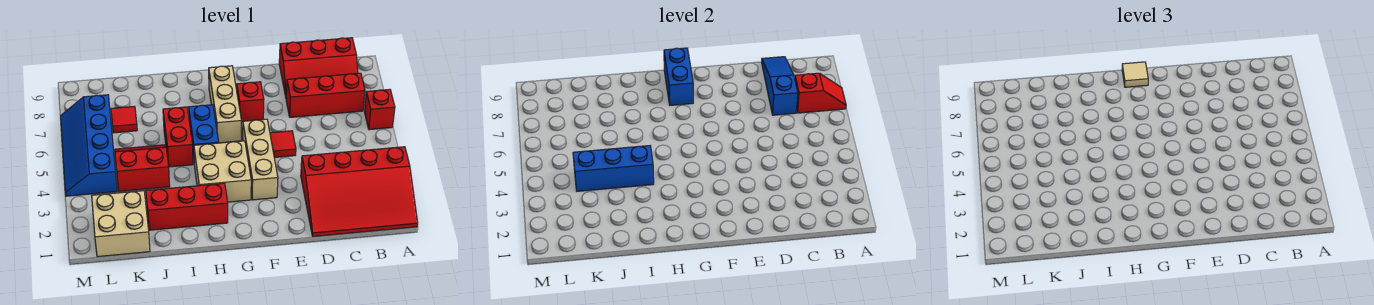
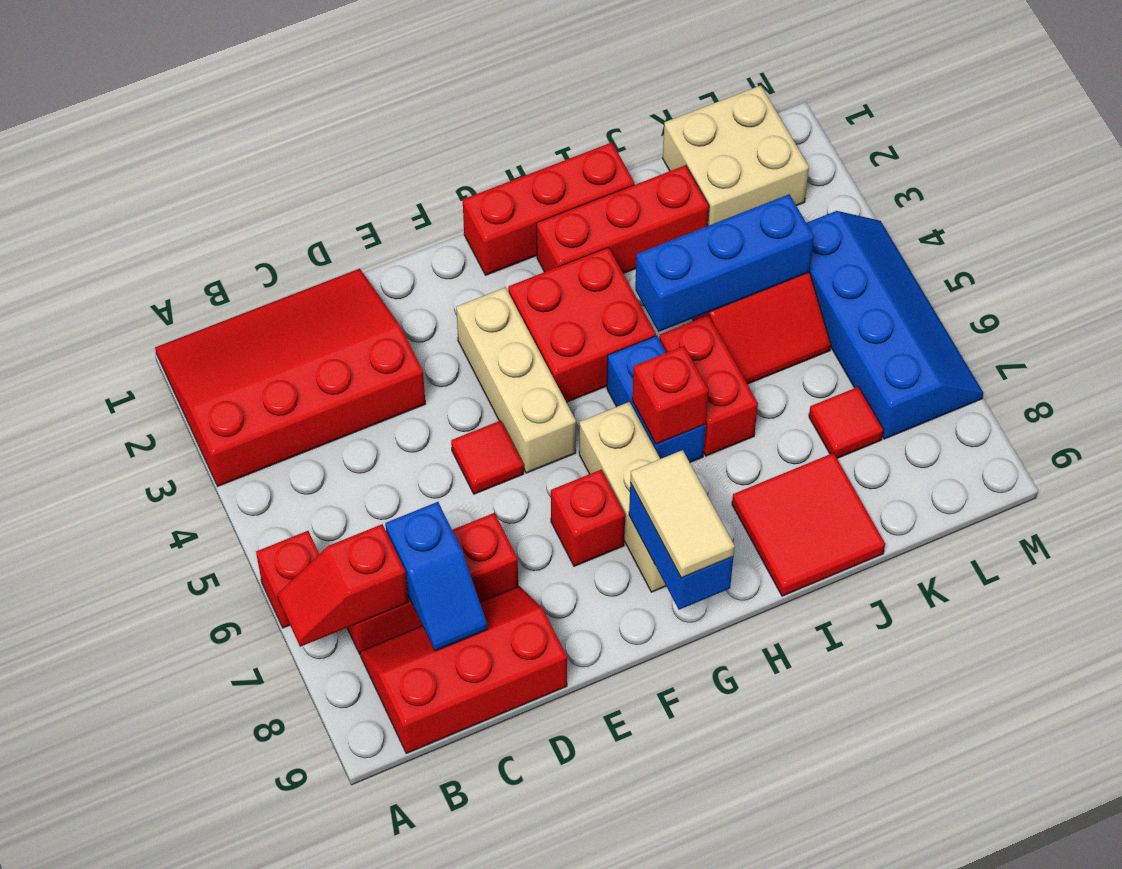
blue slope C7:C9 level 2 top 7 -> blue slope C7:C8 level 2 top 7
none -> red brick G1:I1 level 1
tan brick G3:H4 level 1 -> red brick G3:H4 level 1
tan tile G9 level 3 -> tan tile G8:G9 level 3
none -> red brick H6 level 2
none -> red tile I8:J9 level 1

